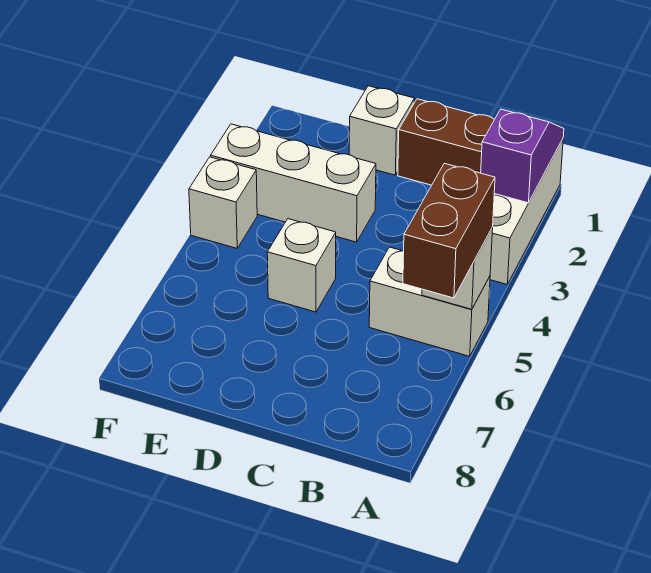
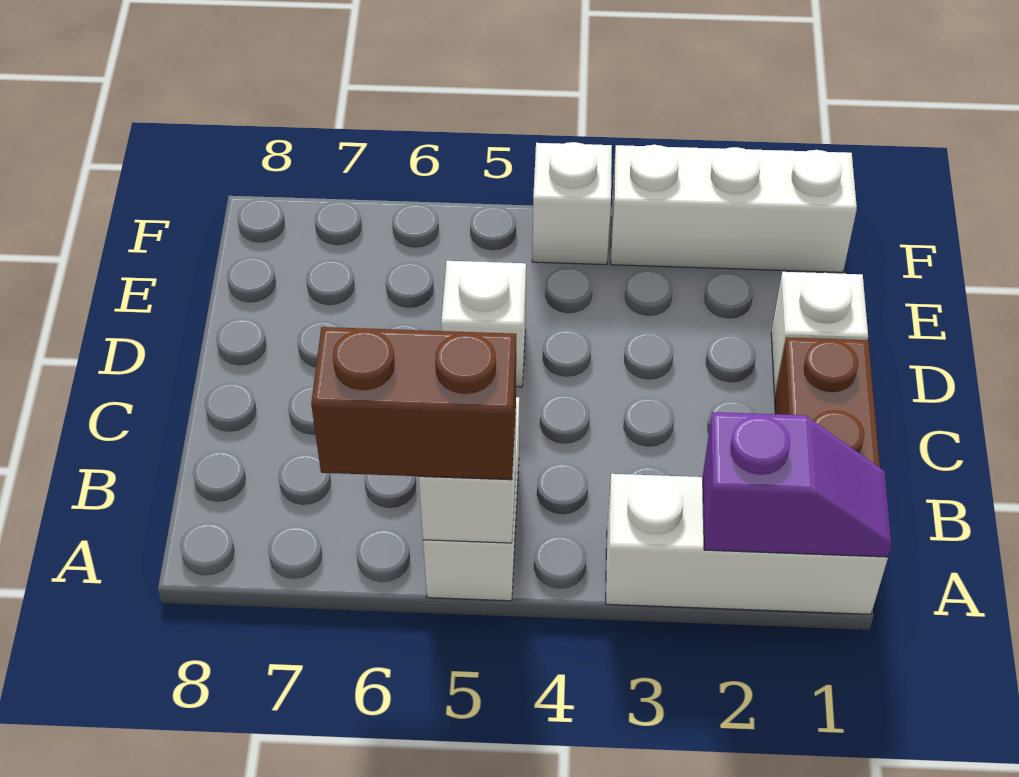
white brick D3:F3 level 1 -> white brick F1:F3 level 1

